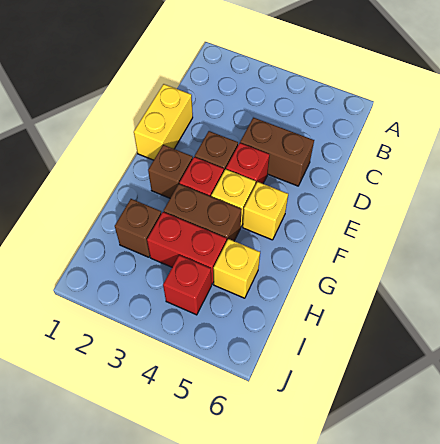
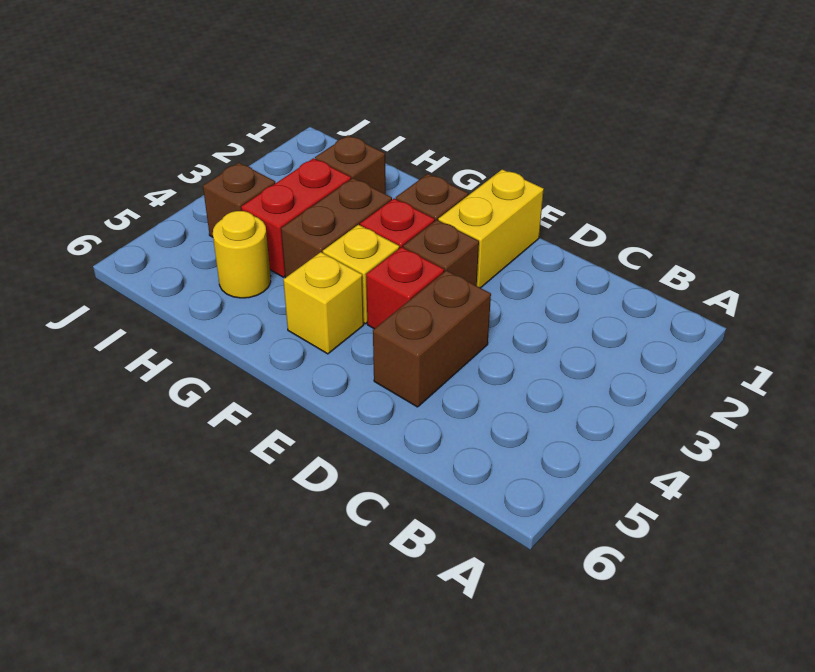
yellow brick D1:E1 level 1 -> yellow brick E1:E2 level 1
yellow brick H5 level 1 -> yellow round brick H5 level 1
red brick I4 level 1 -> brown brick I4 level 1

